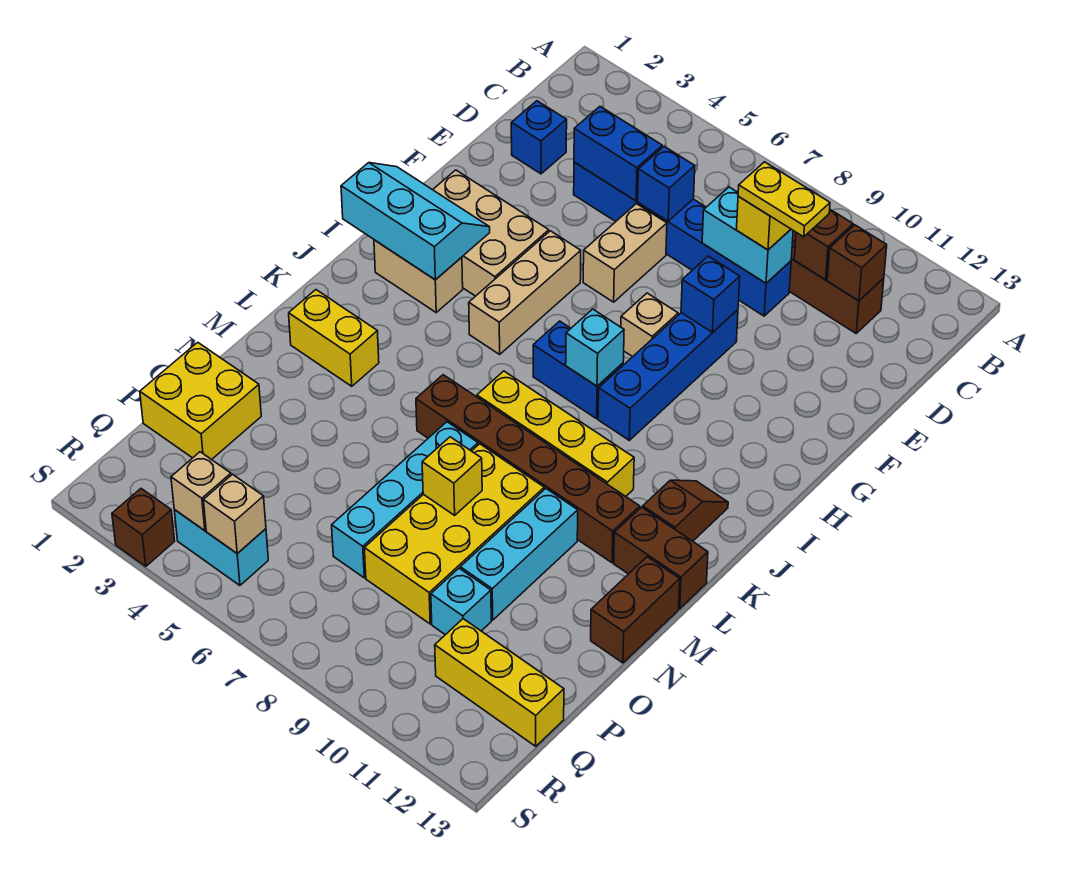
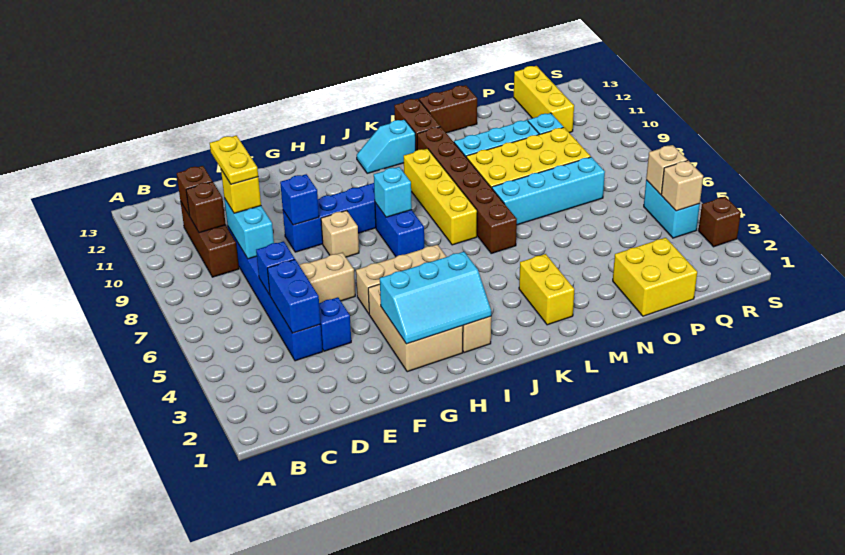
blue brick D2 level 1 -> blue brick E4 level 1
cyan slope H1:I3 level 2 top I -> cyan slope G2:I3 level 2 top 3
brown slope J12:K12 level 1 top K -> cyan slope J12:K12 level 1 top K
yellow brick N8 level 2 -> none

